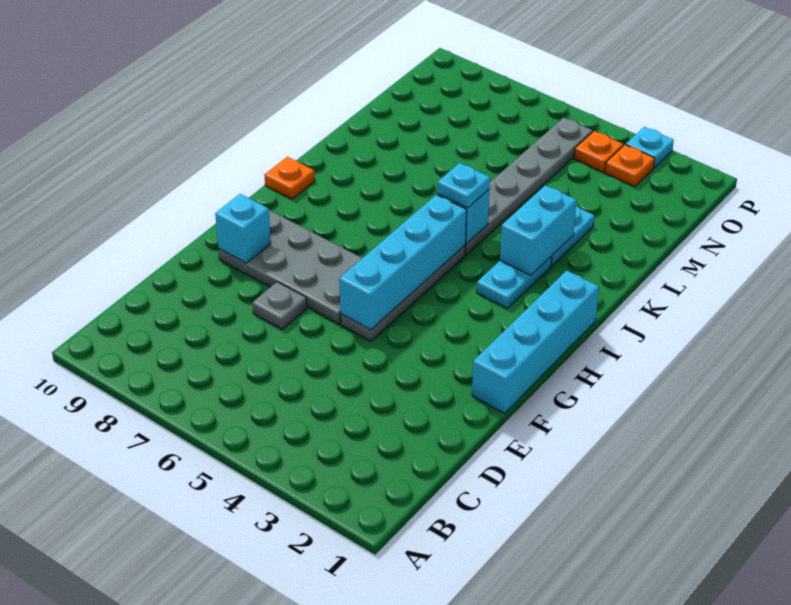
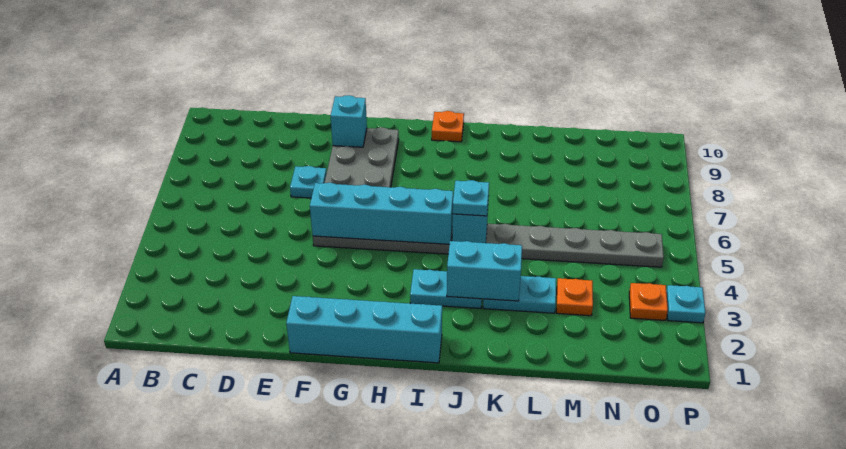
grey plate E7 level 1 -> cyan plate E7 level 1
orange plate O4 level 1 -> orange plate M3 level 1

